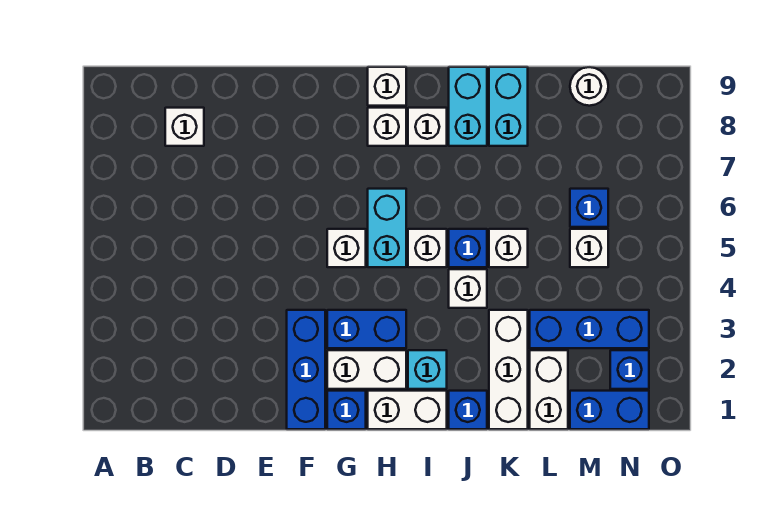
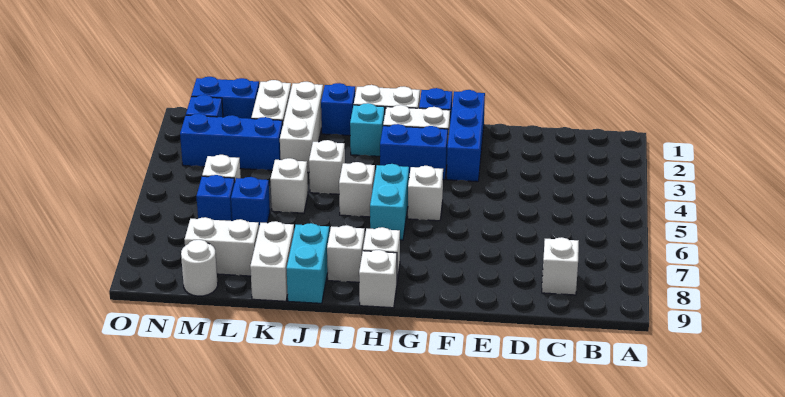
blue brick J5 level 1 -> blue brick L6 level 1
cyan brick K8:K9 level 1 -> white brick K8:K9 level 1
none -> white brick L8:M8 level 1

